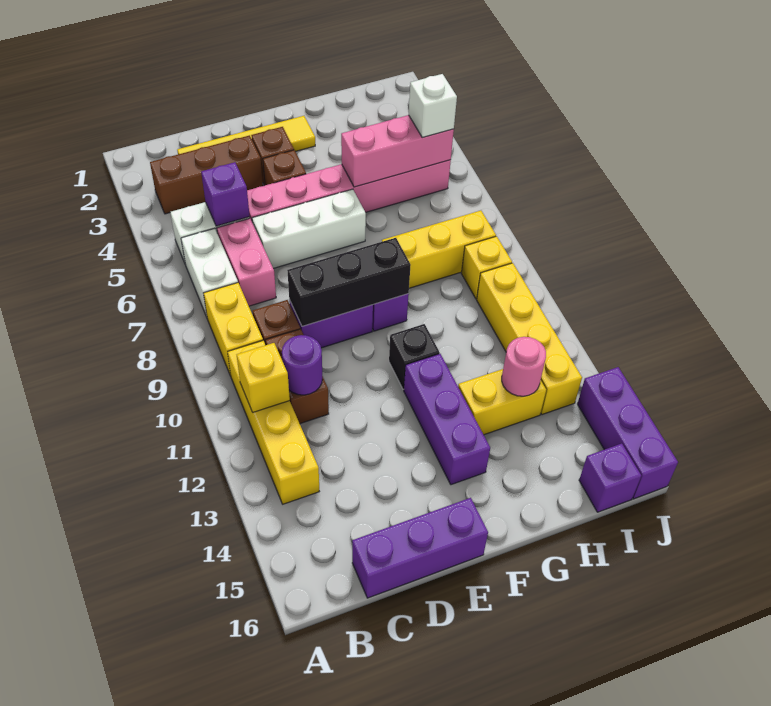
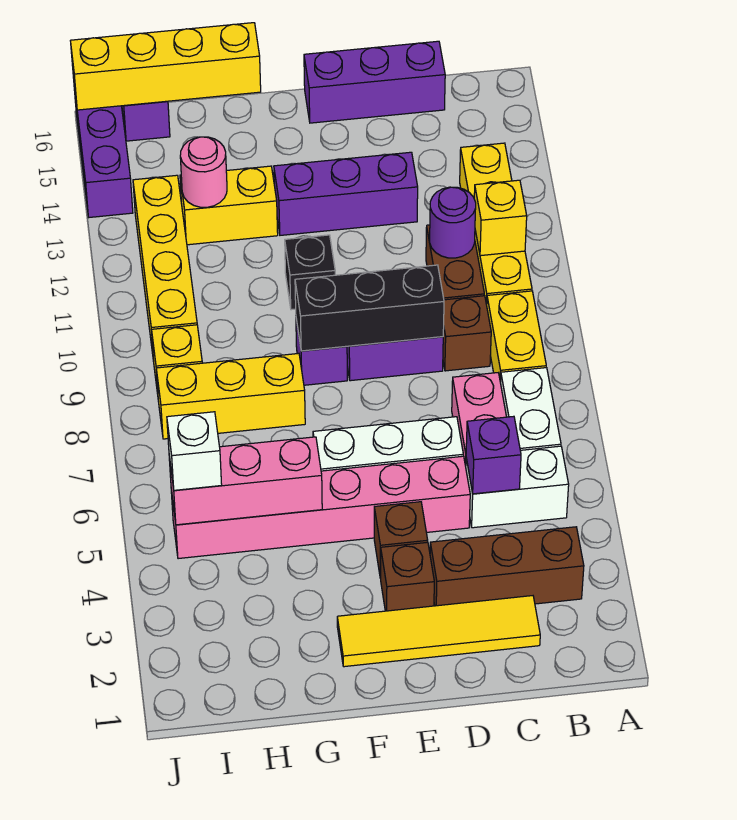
purple brick F12:F14 level 1 -> purple brick D13:F13 level 1
none -> yellow brick G16:J16 level 2

